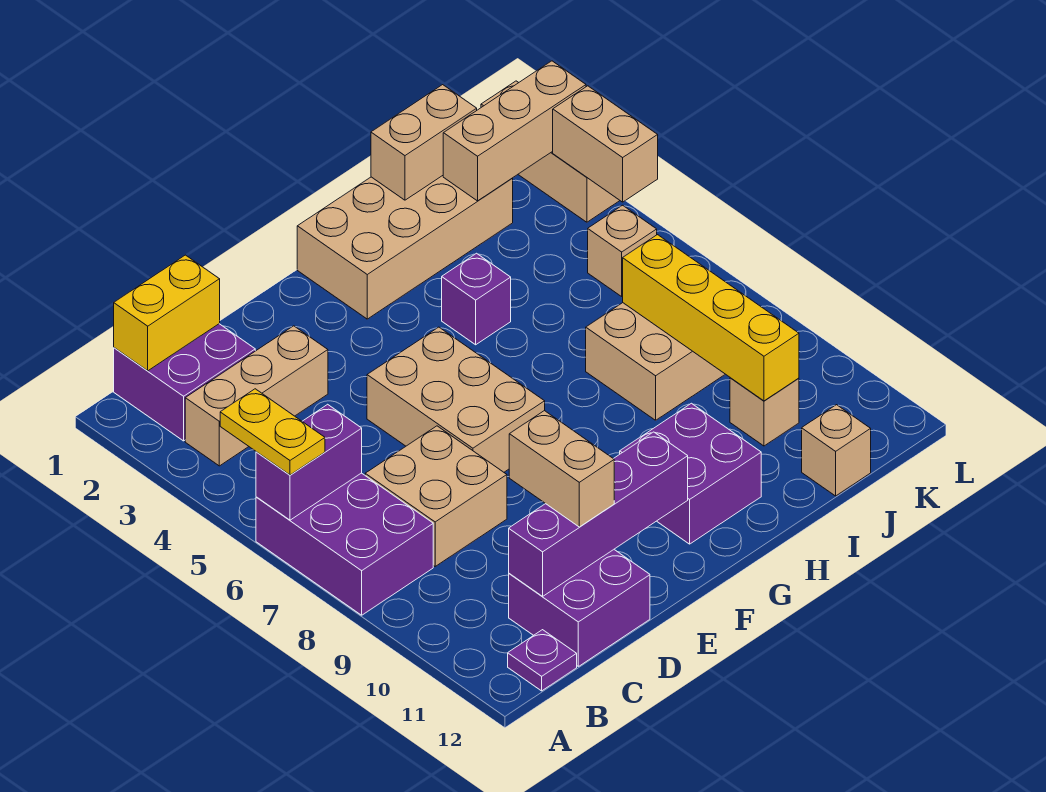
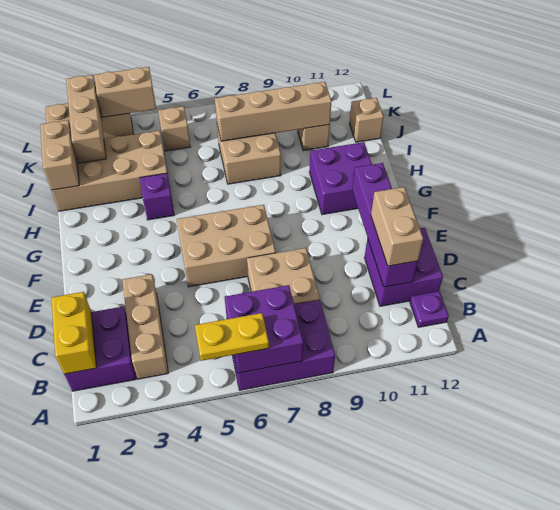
purple brick A6:B6 level 2 -> purple brick A6:B7 level 2
tan brick D10:D11 level 3 -> tan brick C11:D11 level 3
tan brick G1:J2 level 1 -> tan brick I1:J4 level 1
yellow brick J7:J10 level 2 -> tan brick J7:J10 level 2

